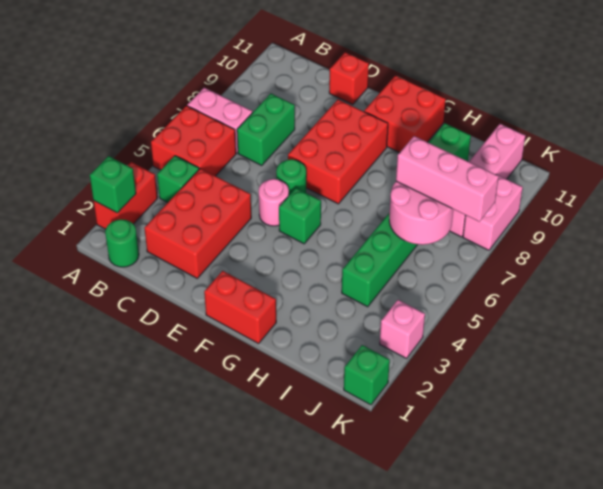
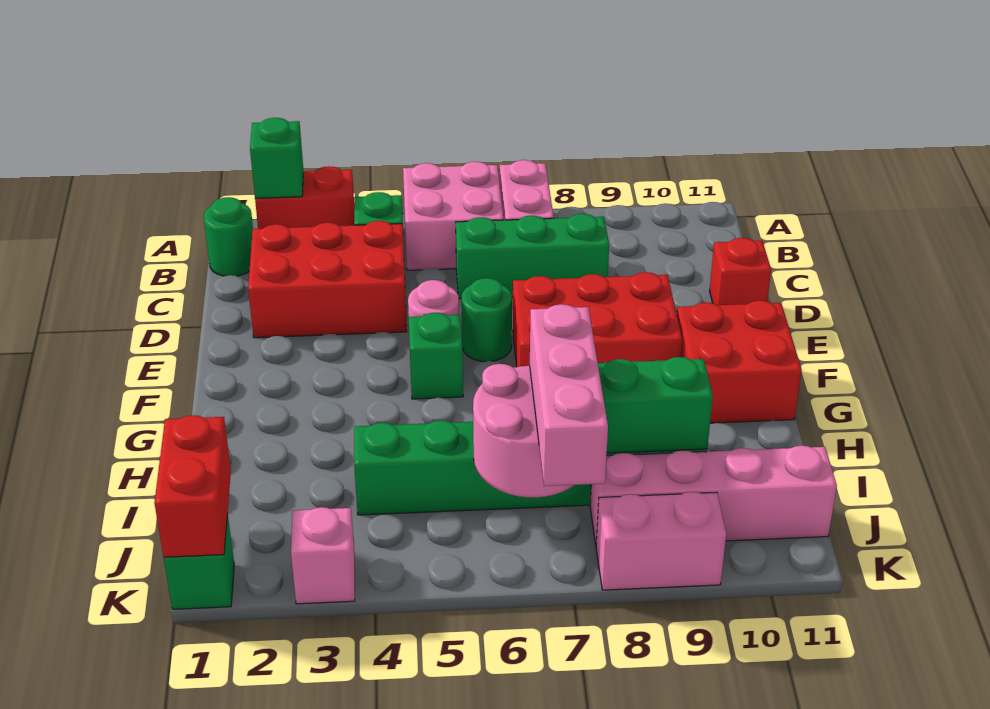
red brick A5:B6 level 1 -> pink brick A5:B6 level 1
green brick C7:C8 level 1 -> green brick C6:C8 level 1
red brick F1:G1 level 1 -> red brick J1:K1 level 2

